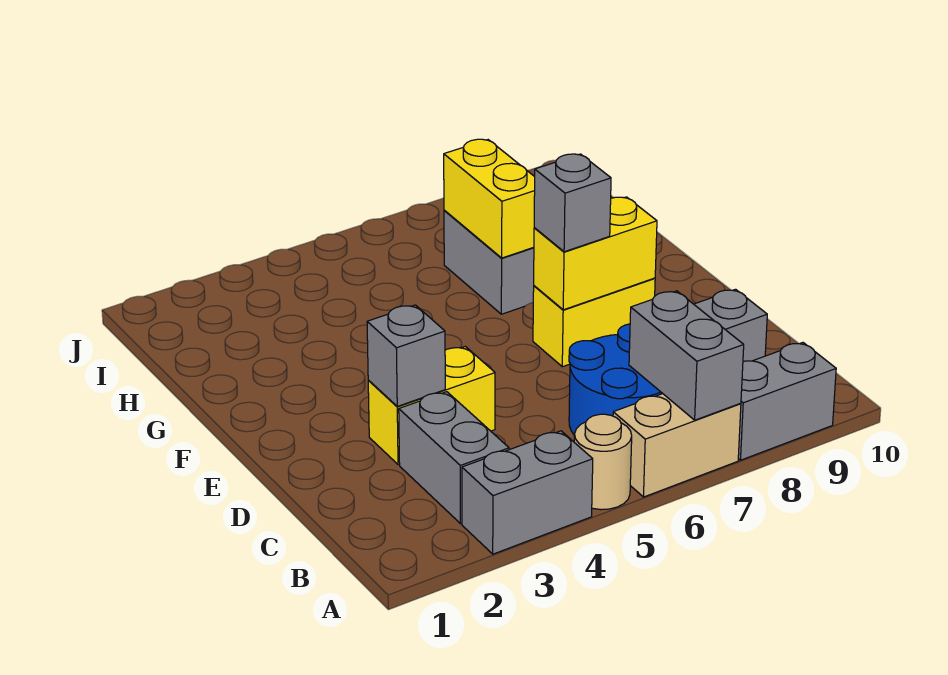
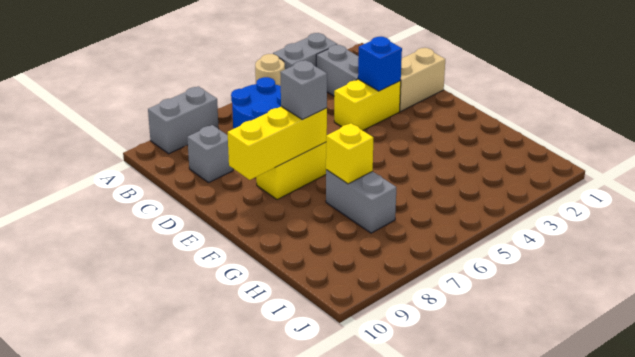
tan brick A6:A7 level 1 -> tan brick D1:D2 level 1
grey brick A7:B7 level 2 -> none
grey brick D3 level 2 -> blue brick D3 level 2
yellow brick E7:E8 level 2 -> yellow brick E7:E9 level 2
yellow brick G7:H7 level 2 -> yellow brick G7 level 2

